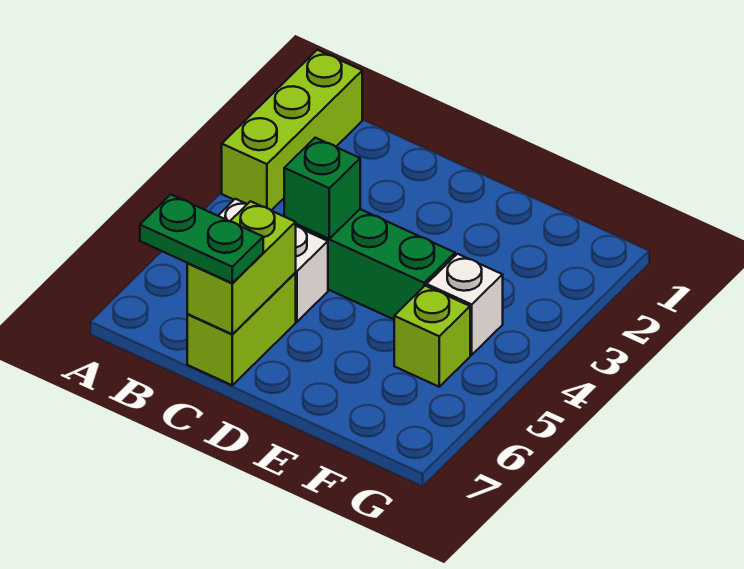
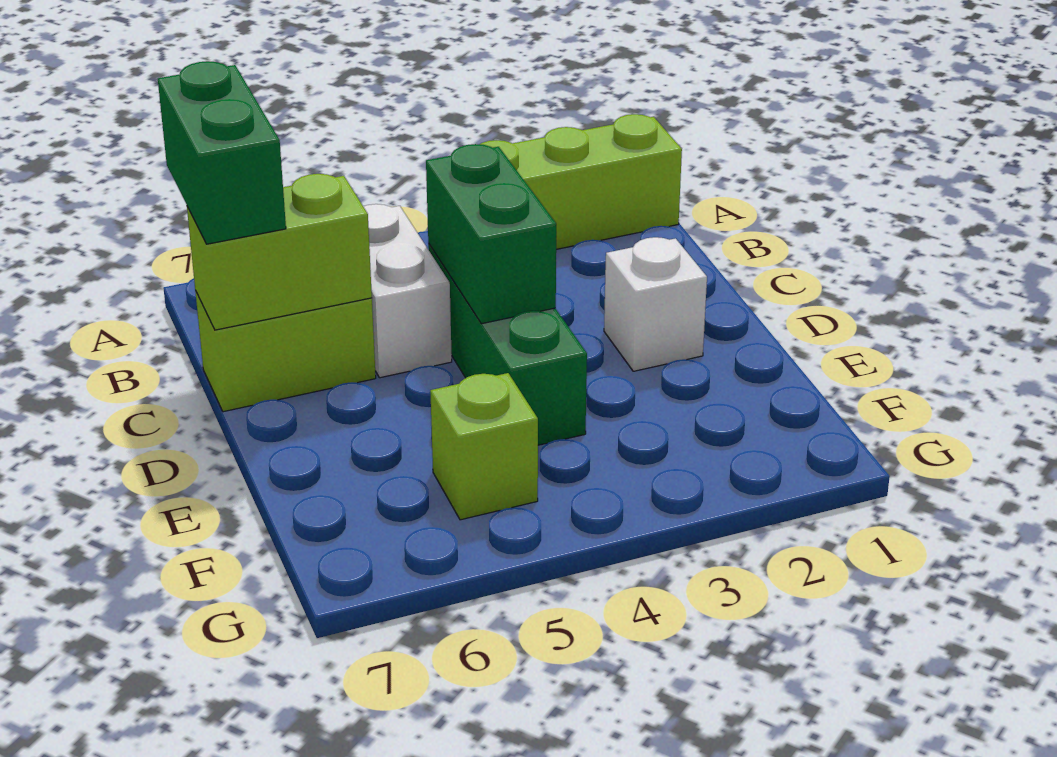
green plate B7:C7 level 3 -> green brick B7:C7 level 3
green brick C4 level 2 -> green brick C4:D4 level 2
white brick F4 level 1 -> white brick D2 level 1

